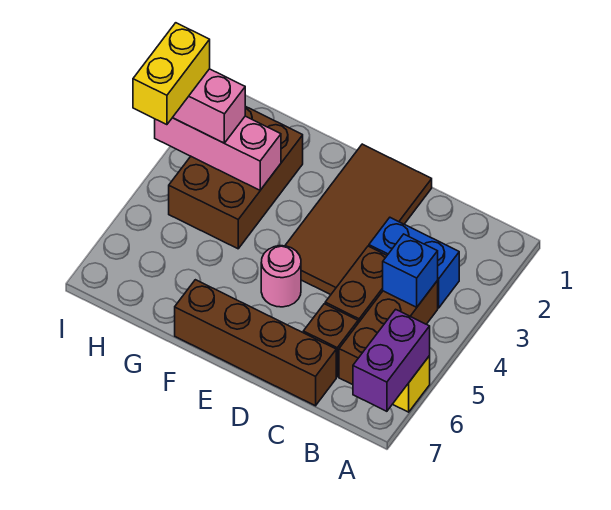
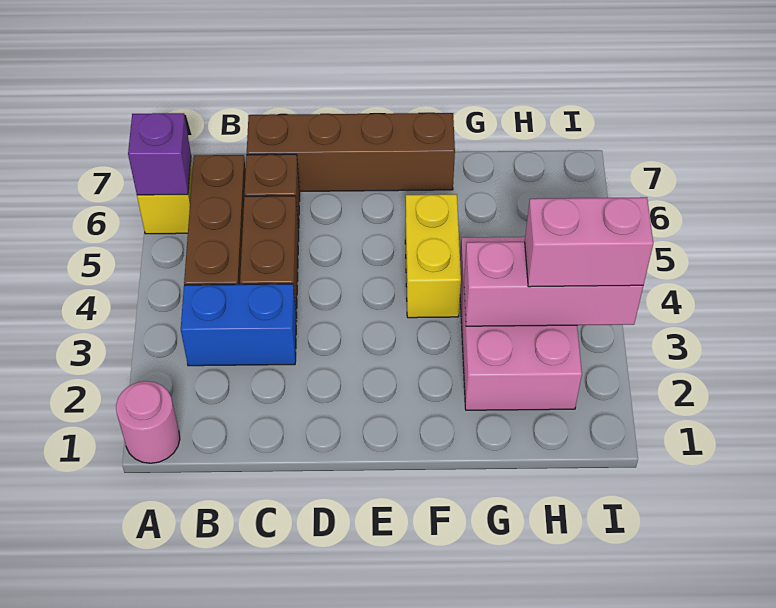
purple brick A6:A7 level 2 -> purple brick A6 level 2
blue brick B4 level 2 -> none
brown tile D1:E4 level 1 -> none
pink round brick E5 level 1 -> pink round brick A1 level 1
brown brick G2:H4 level 1 -> pink brick G2:H4 level 1
yellow brick I3:I4 level 4 -> yellow brick F4:F5 level 1

